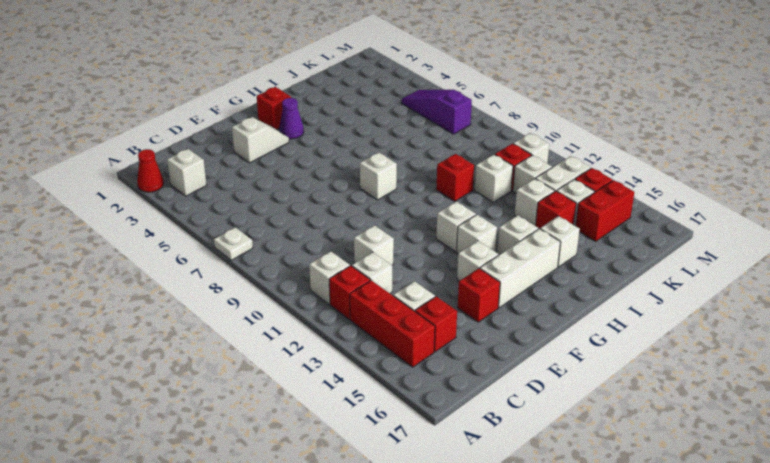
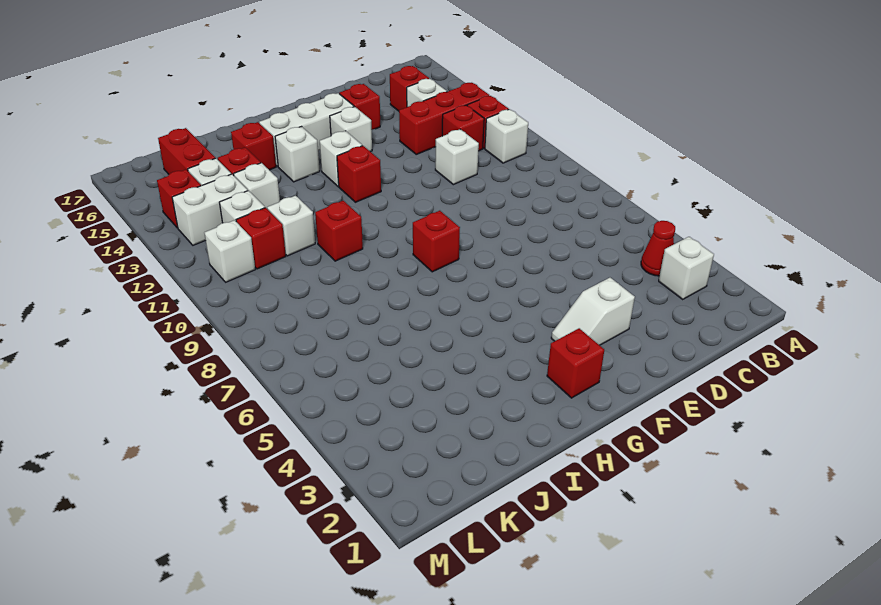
red cone A2 level 1 -> red cone B4 level 1
white plate A7 level 1 -> none
red brick B13:B15 level 1 -> red brick B13:D13 level 1
white brick C12 level 1 -> red brick C12 level 1
purple cone G3 level 1 -> none
white brick G8 level 1 -> red brick G8 level 1
white brick G12 level 1 -> red brick G12 level 1
white brick I15 level 1 -> red brick I15 level 1
red brick K15:L15 level 1 -> red brick K15:K16 level 1
purple slope L5:L7 level 1 top 7 -> none

